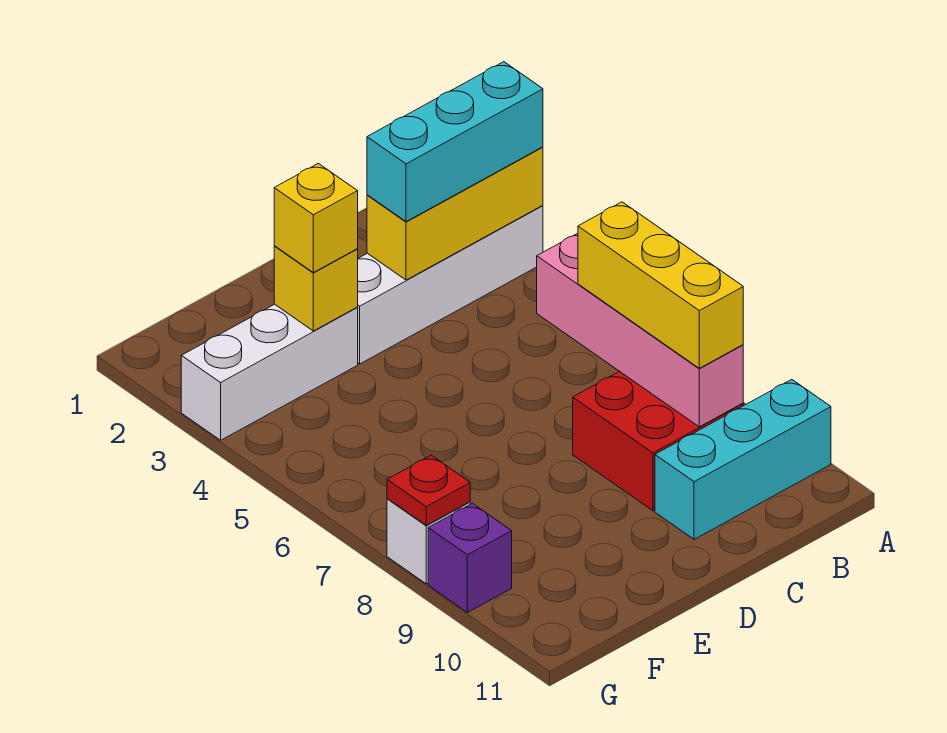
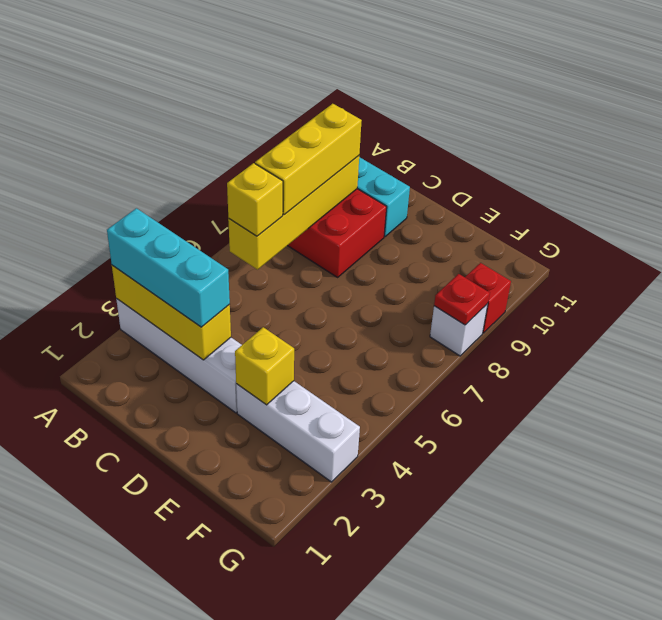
pink brick B6:B9 level 2 -> yellow brick B6:B9 level 2
yellow brick E3 level 3 -> yellow brick B6 level 3
purple brick G9 level 1 -> red brick G9 level 1

